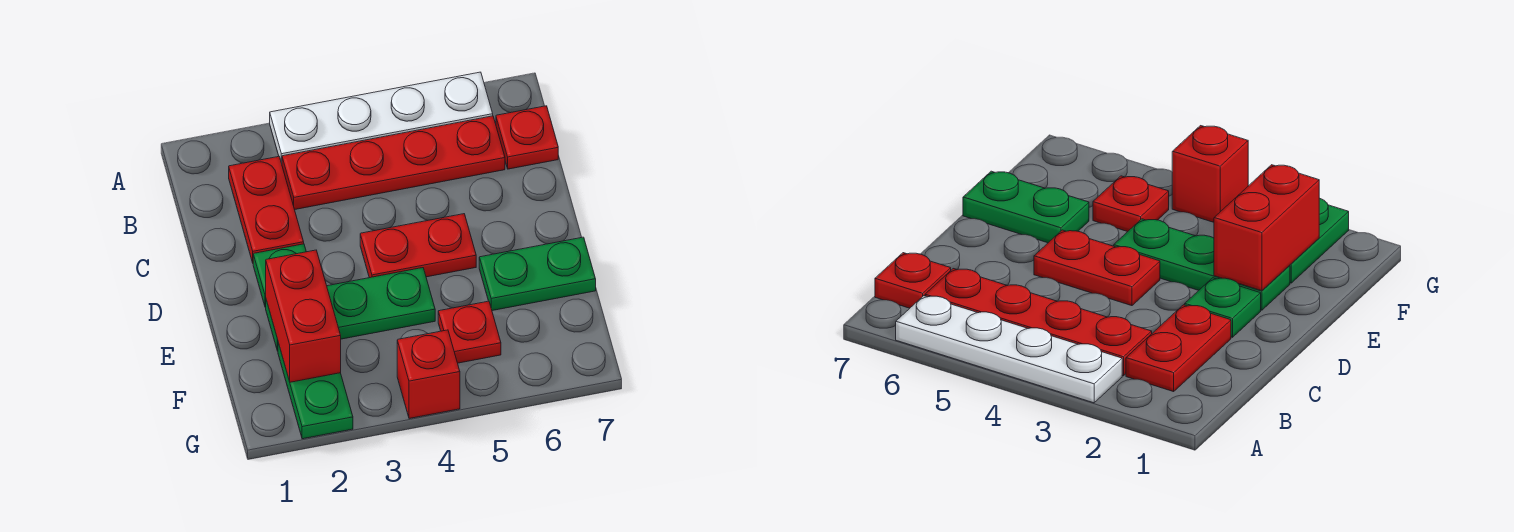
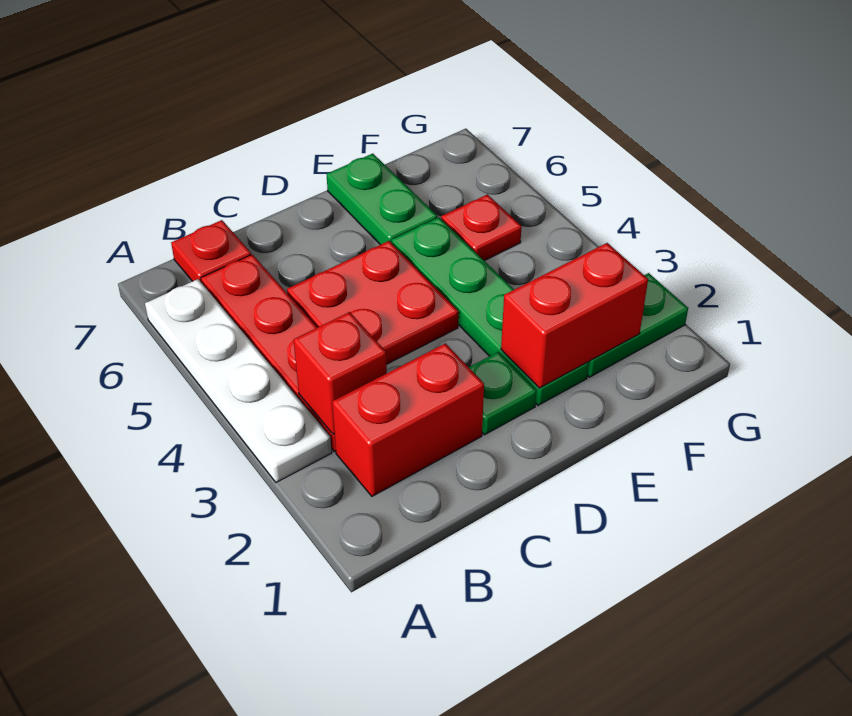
red plate B2:C2 level 1 -> red brick B2:C2 level 1
red plate D4:D5 level 1 -> red plate C4:D5 level 1
green plate E2:E4 level 1 -> green plate E2:E5 level 1
red brick G4 level 1 -> red brick B3 level 2

